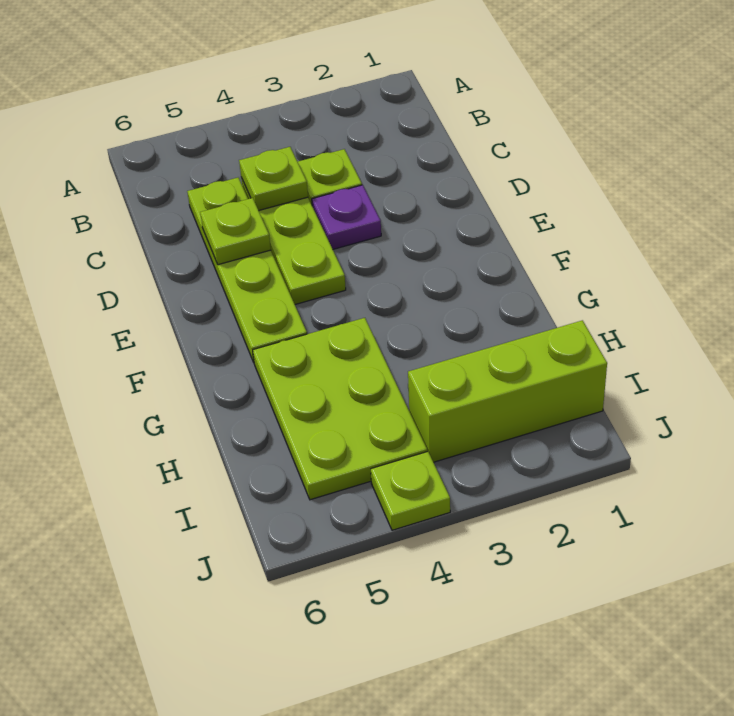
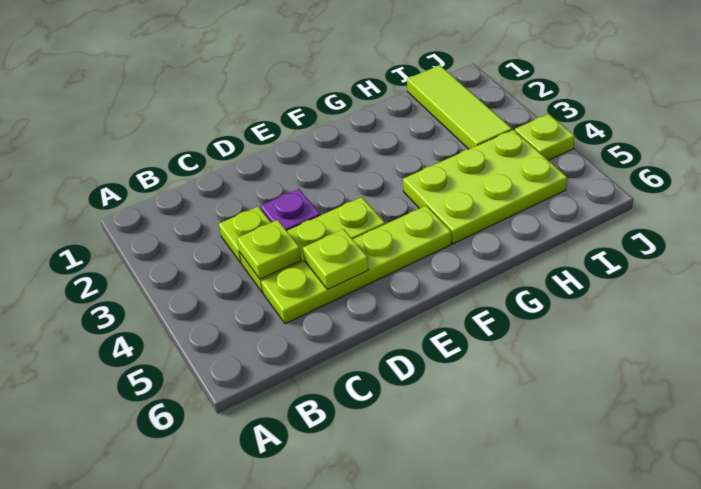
lime brick I1:I3 level 1 -> lime tile I1:I3 level 1

